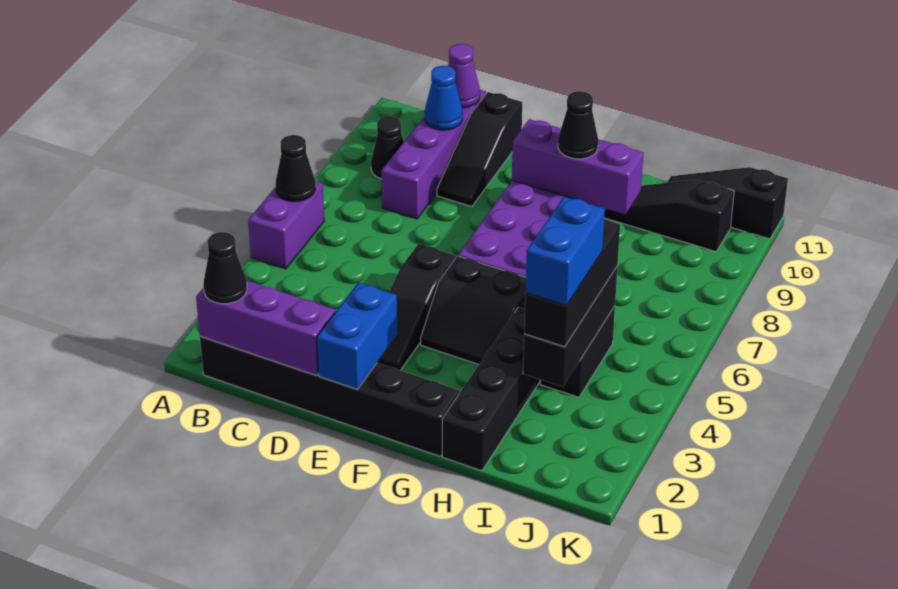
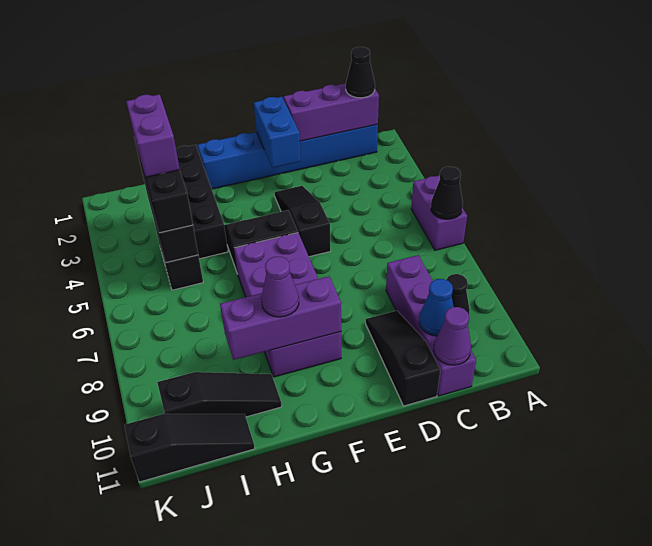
black brick B1:G1 level 1 -> blue brick B1:G1 level 1
black cone G9 level 3 -> purple cone G9 level 3
blue brick I3:I4 level 4 -> purple brick I3:I4 level 4

